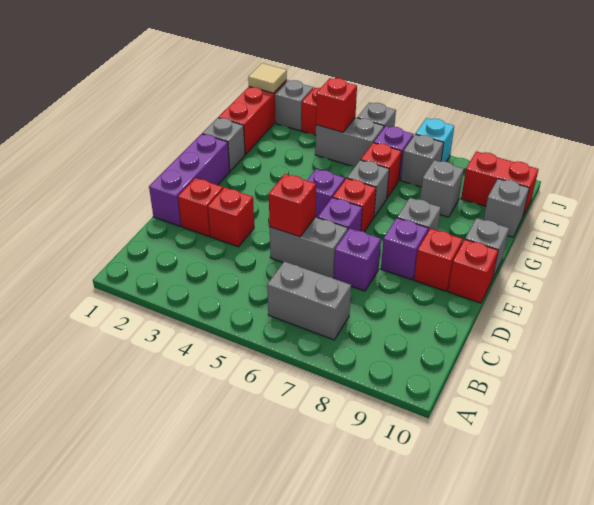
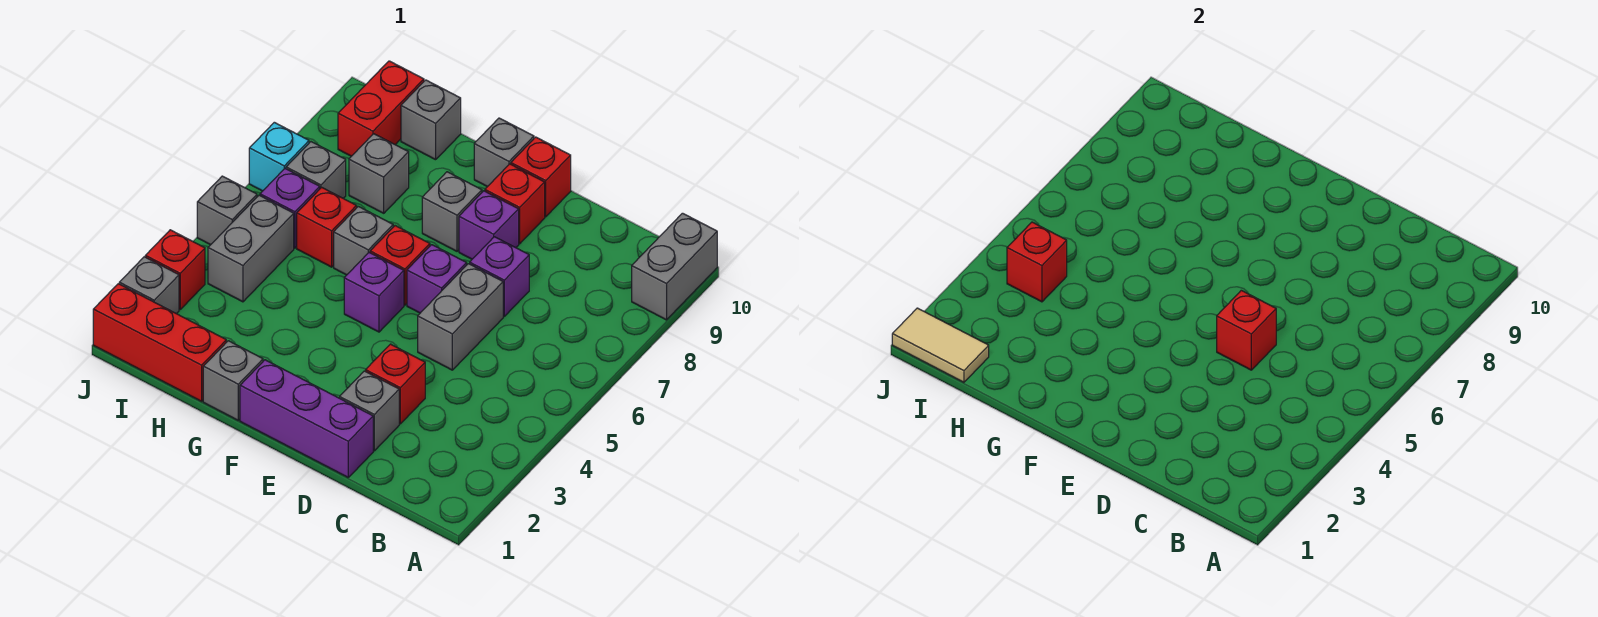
grey brick B6:B7 level 1 -> grey brick A9:A10 level 1
red brick D2 level 1 -> grey brick D2 level 1
tan tile J1 level 2 -> tan tile I1:J1 level 2

